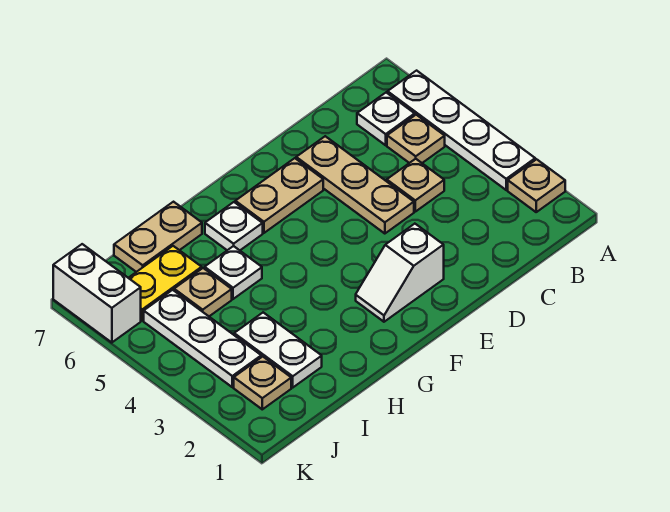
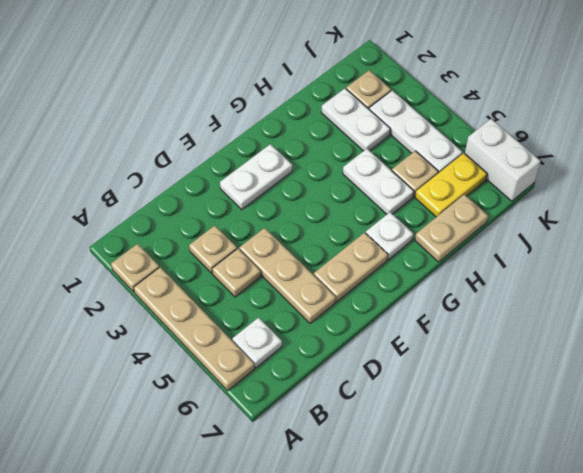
white plate A3:A6 level 1 -> tan plate A3:A6 level 1
tan plate B5 level 1 -> tan plate C3 level 1
white slope E2:F2 level 1 top E -> white plate E2:F2 level 1
white plate H5 level 1 -> white plate H4:H5 level 1

